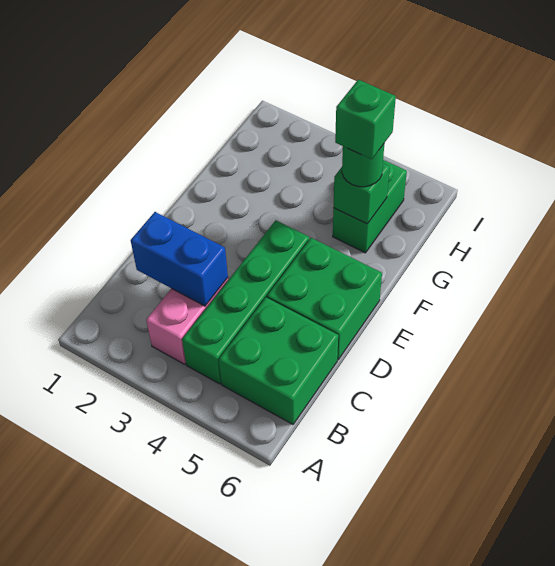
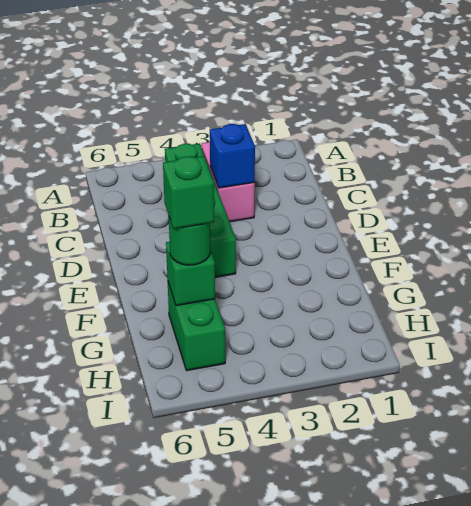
green brick B5:C6 level 1 -> none
blue brick C2:C3 level 2 -> blue brick C3 level 2
green brick D5:E6 level 1 -> none

